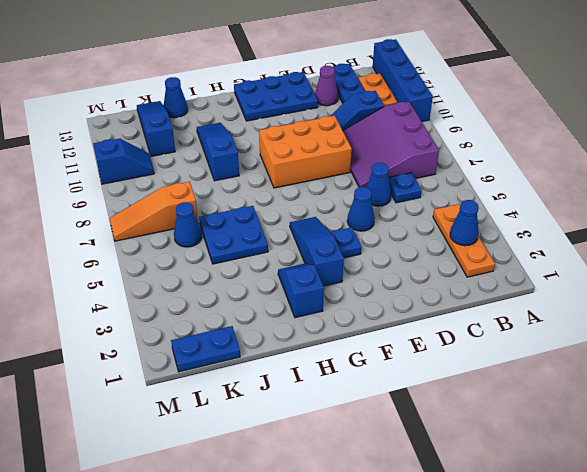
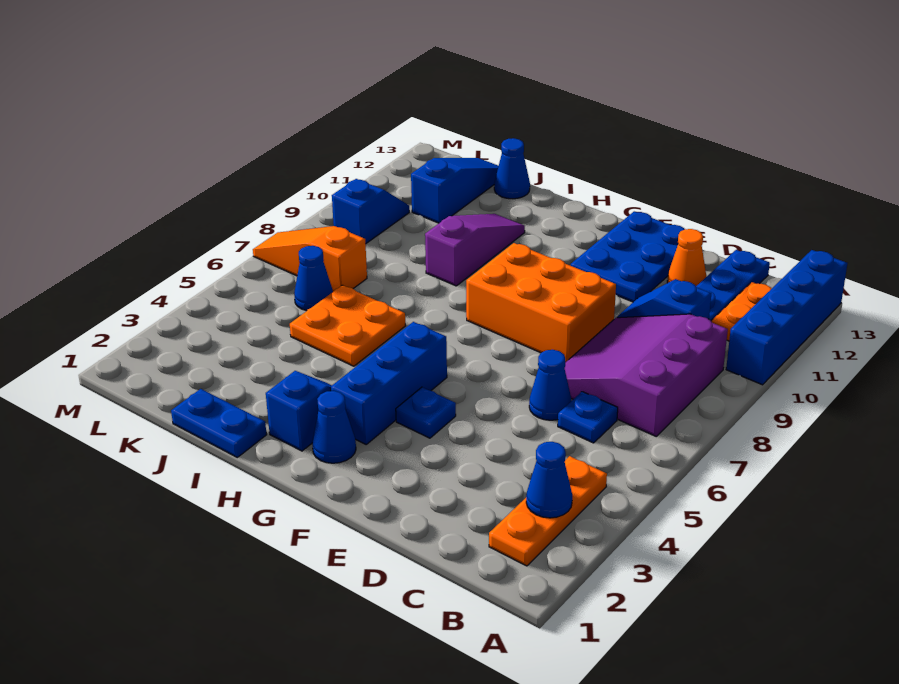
purple cone D12 level 1 -> orange cone D12 level 1
blue cone E5 level 1 -> blue cone G2 level 1
blue plate E12:G13 level 1 -> blue plate E11:F13 level 1
blue slope G3:G5 level 1 top 3 -> blue brick G3:G5 level 1
blue plate I5:J6 level 1 -> orange plate I5:J6 level 1
blue slope I9:I11 level 1 top 9 -> purple slope I9:I11 level 1 top 9
blue plate K1:L1 level 1 -> blue plate I1:J1 level 1
blue slope L10:M10 level 1 top M -> blue slope L9:L10 level 1 top 9

